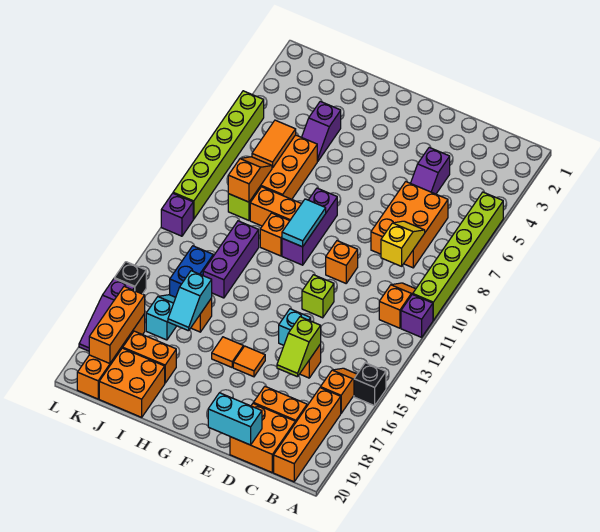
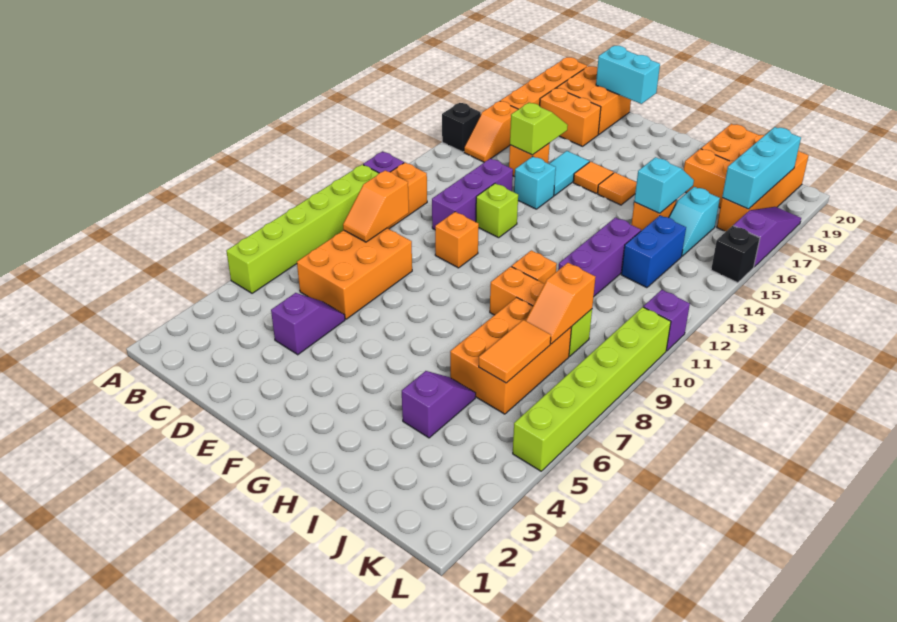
yellow slope C8:C9 level 2 top 9 -> orange slope C8:C9 level 2 top 9
purple brick G8:G10 level 1 -> purple brick D11:D13 level 1
cyan tile G9:G10 level 2 -> cyan tile E15:E16 level 1
orange brick K17:K19 level 2 -> cyan brick K17:K19 level 2

